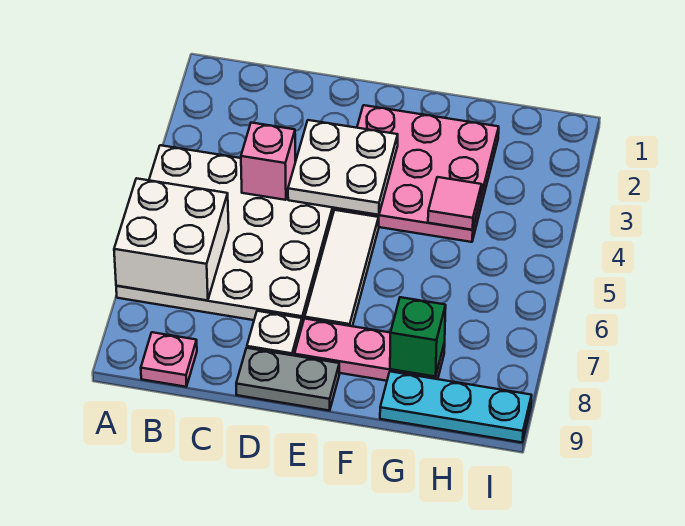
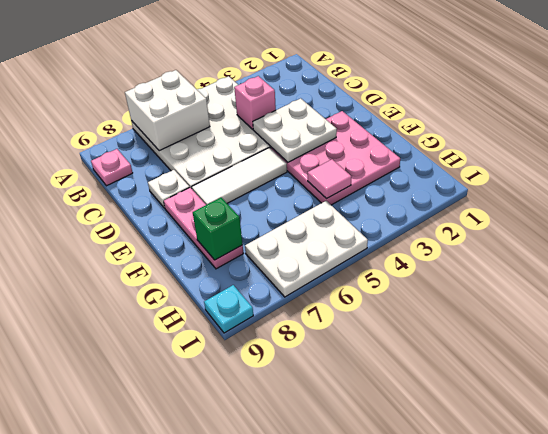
grey plate D9:E9 level 1 -> none
cyan plate G9:I9 level 1 -> cyan plate I9 level 1
none -> white plate H5:I7 level 1

